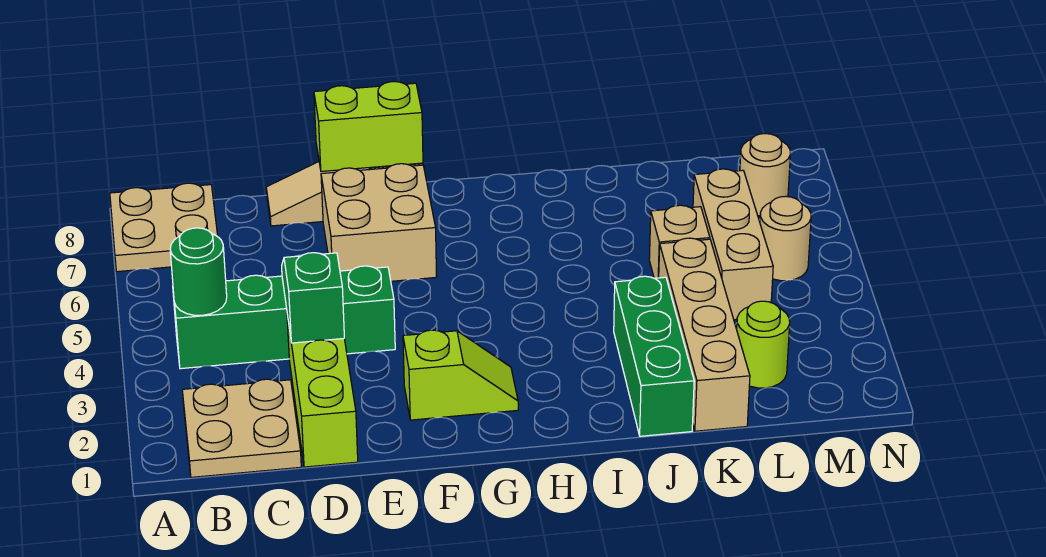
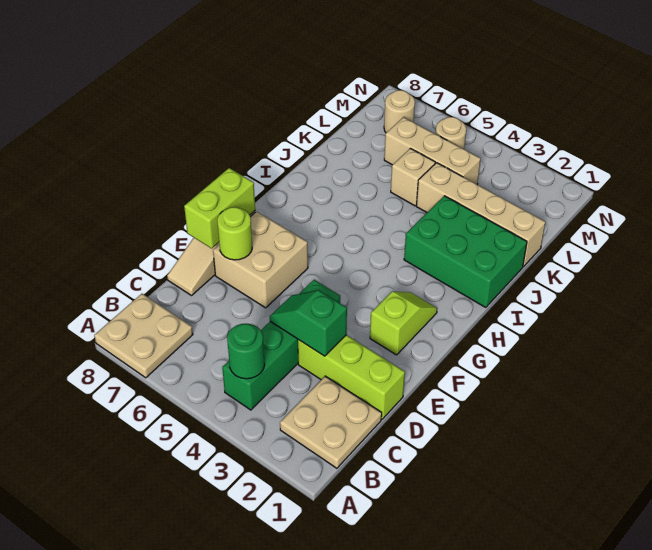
green brick J1:J3 level 1 -> green brick I1:J3 level 1
lime round brick L2 level 1 -> lime round brick E7 level 2

